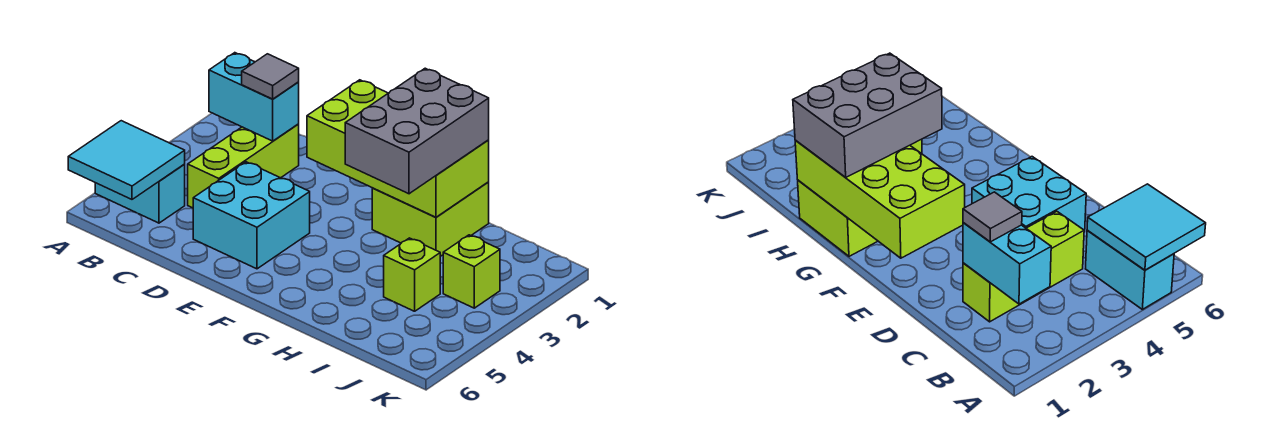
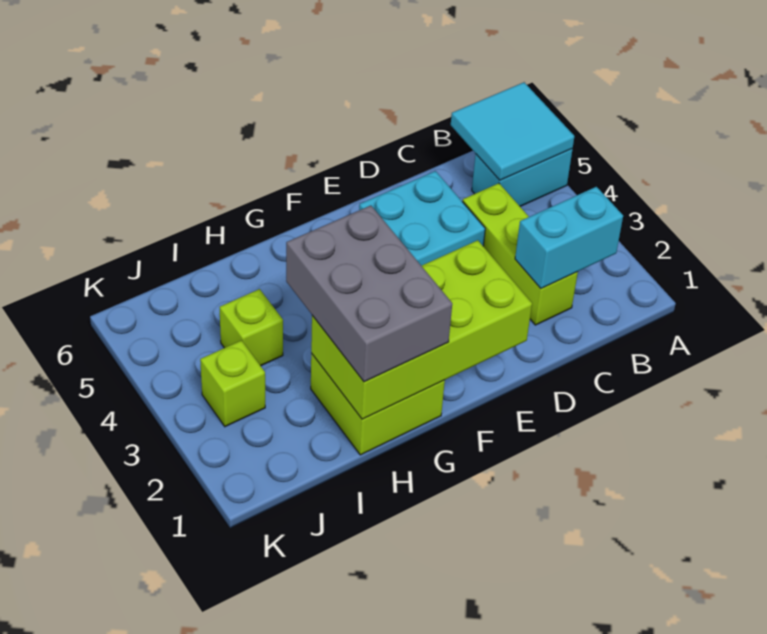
grey tile C2 level 3 -> none

